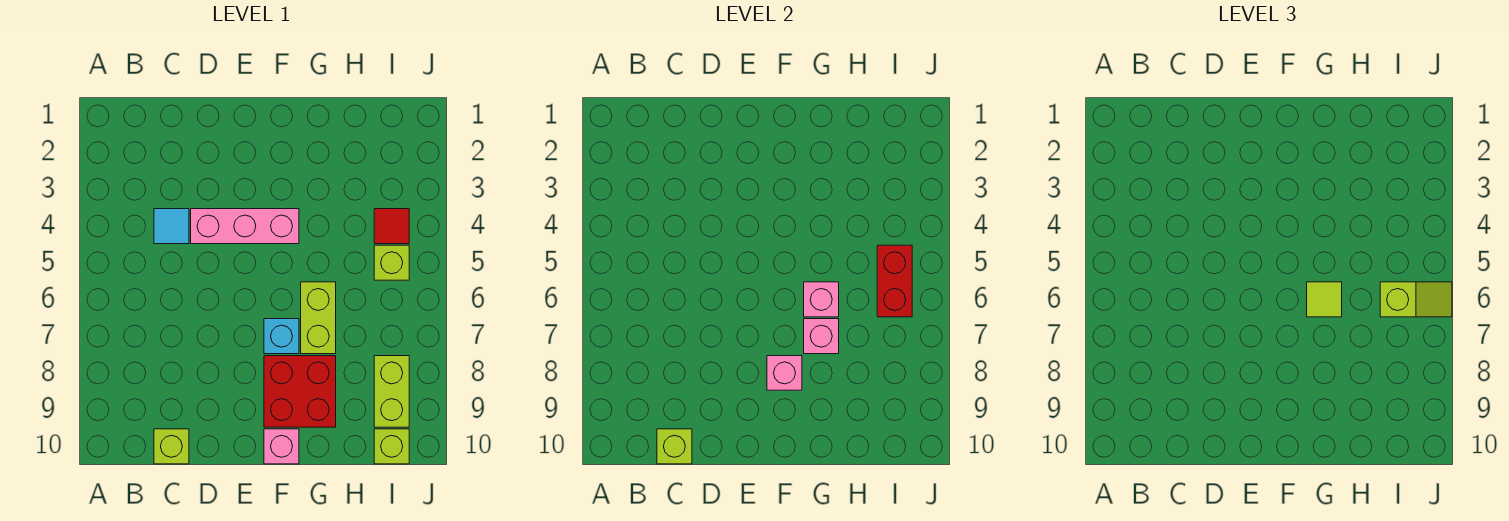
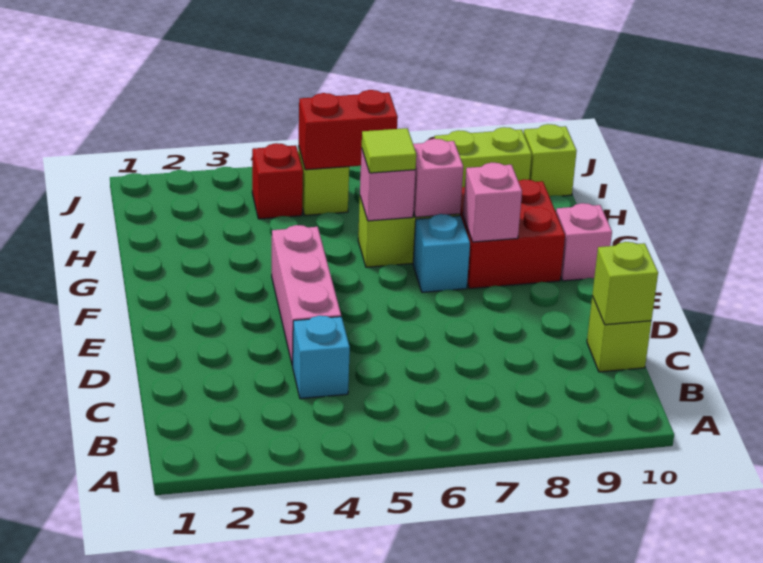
cyan tile C4 level 1 -> cyan brick C4 level 1
red tile I4 level 1 -> red brick I4 level 1
lime slope I6:J6 level 3 top I -> none

